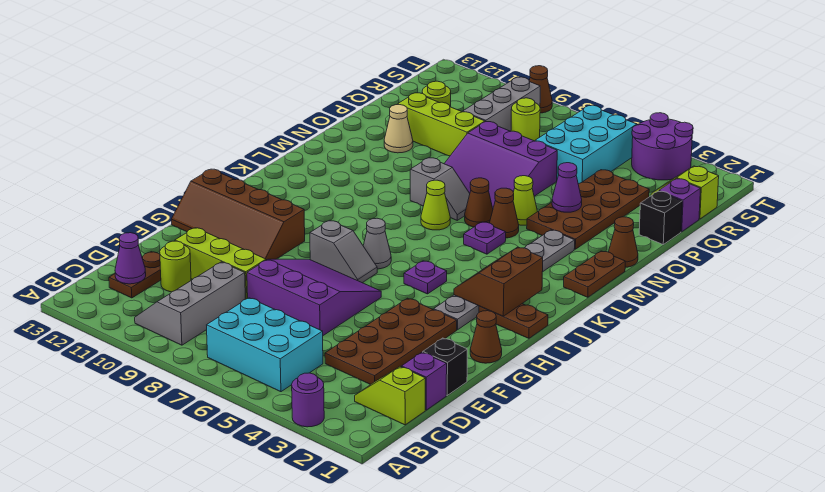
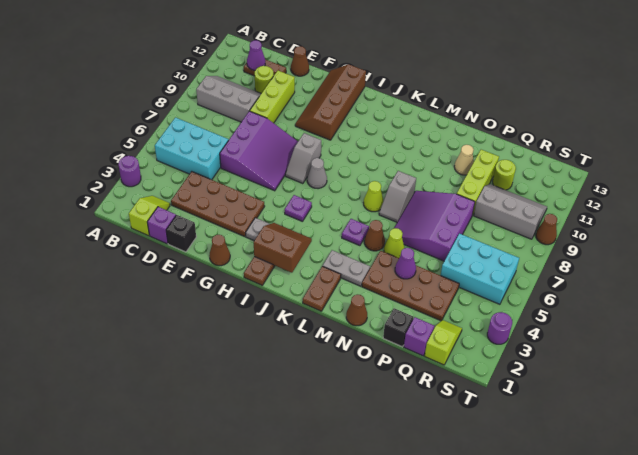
cyan brick B5:C7 level 1 -> cyan brick B5:D6 level 1
brown plate L1:M1 level 1 -> brown plate L1:L2 level 1
brown cone M6 level 1 -> brown cone E13 level 1
lime round brick R8 level 1 -> none
purple round brick S3:T4 level 1 -> purple round brick T3 level 1

